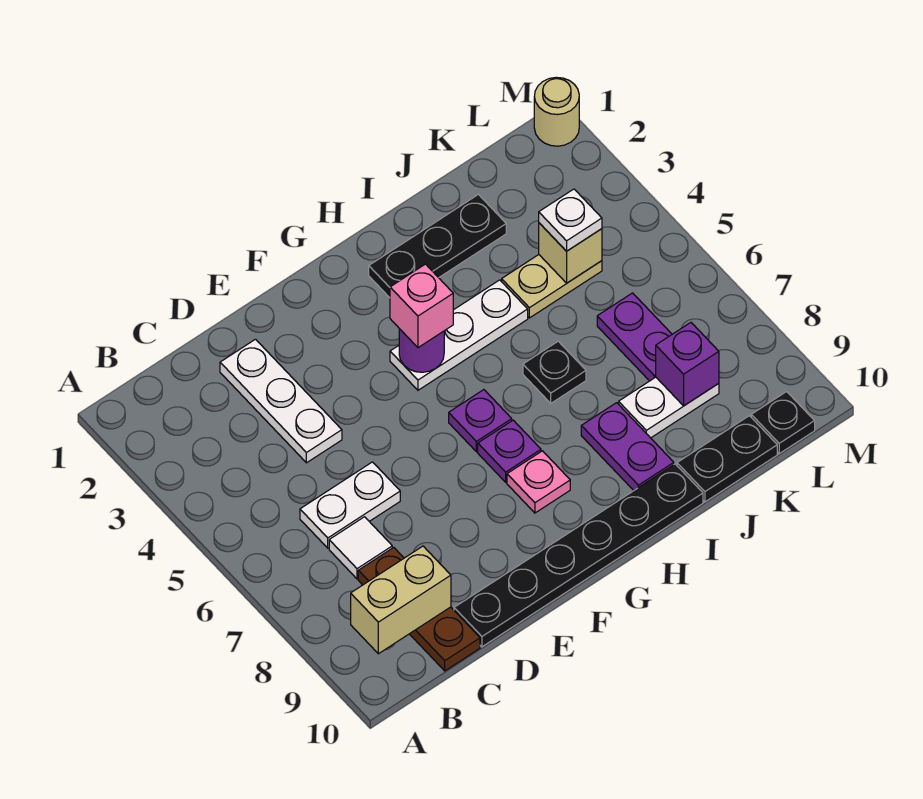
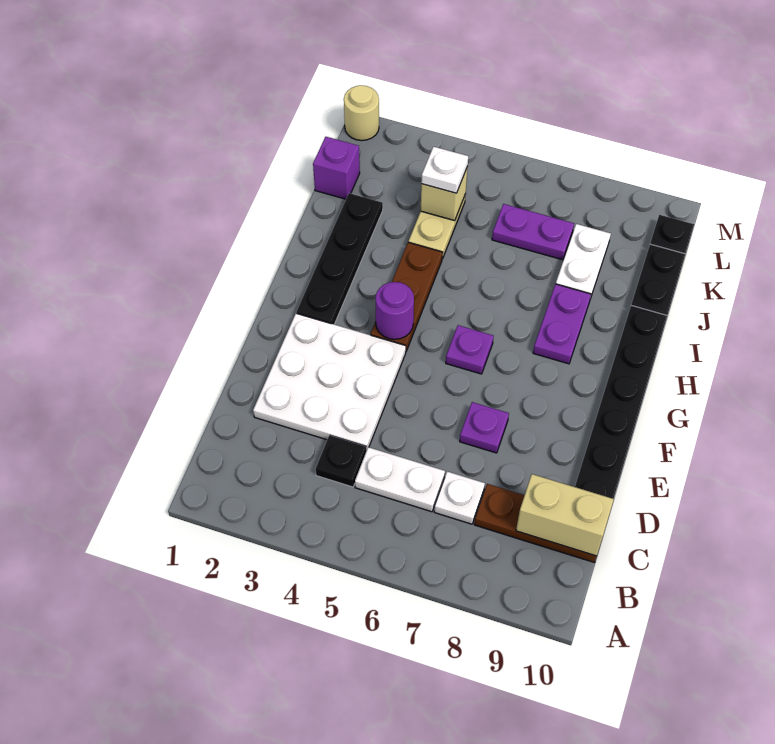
tan brick B9:C9 level 2 -> tan brick C9:C10 level 2
white plate C6:D6 level 1 -> white plate C5:C6 level 1
white tile C7 level 1 -> white plate C7 level 1
white plate D2:D4 level 1 -> white plate D2:F4 level 1
white plate G4:I4 level 1 -> brown plate G4:I4 level 1
pink brick G4 level 3 -> none
purple plate G7 level 1 -> purple plate E7 level 1
pink plate G8 level 1 -> none
black plate H2:J2 level 1 -> black plate G2:J2 level 1
black plate I6 level 1 -> black plate C4 level 1
purple plate I8:I9 level 1 -> purple plate H8:I8 level 1
purple brick K8 level 2 -> purple brick K1 level 1

